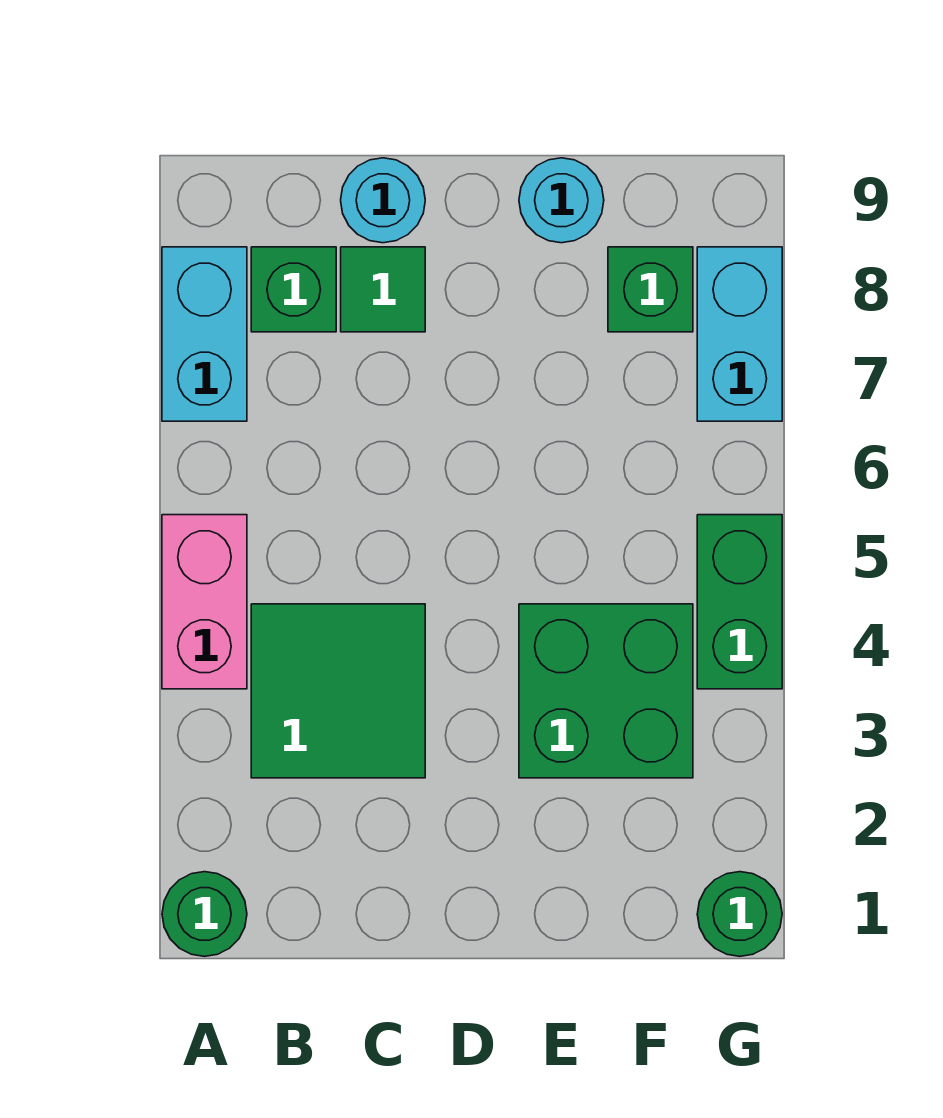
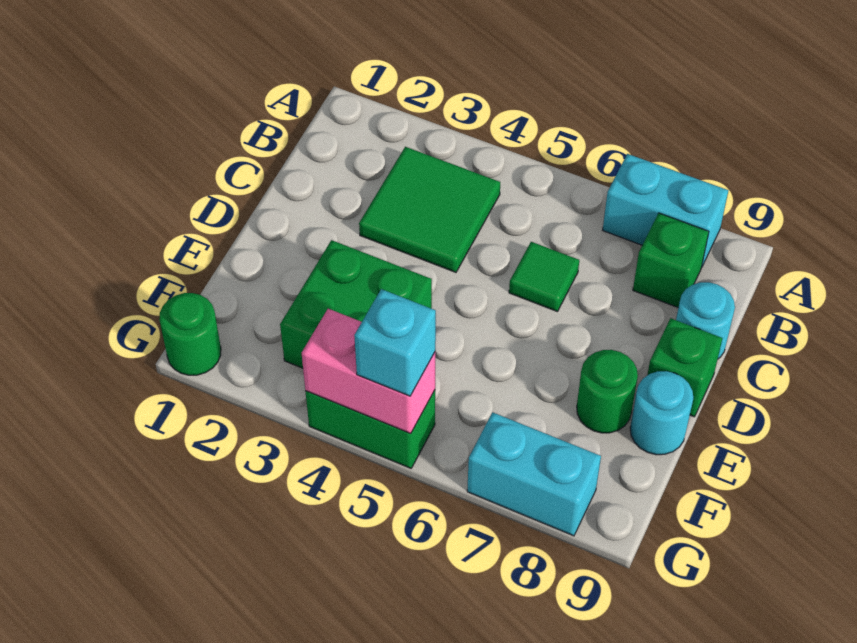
green round brick A1 level 1 -> green round brick E8 level 1
pink brick A4:A5 level 1 -> pink brick G4:G5 level 2
green tile C8 level 1 -> green tile C6 level 1
green brick F8 level 1 -> green brick D9 level 1
none -> cyan brick G5 level 3

